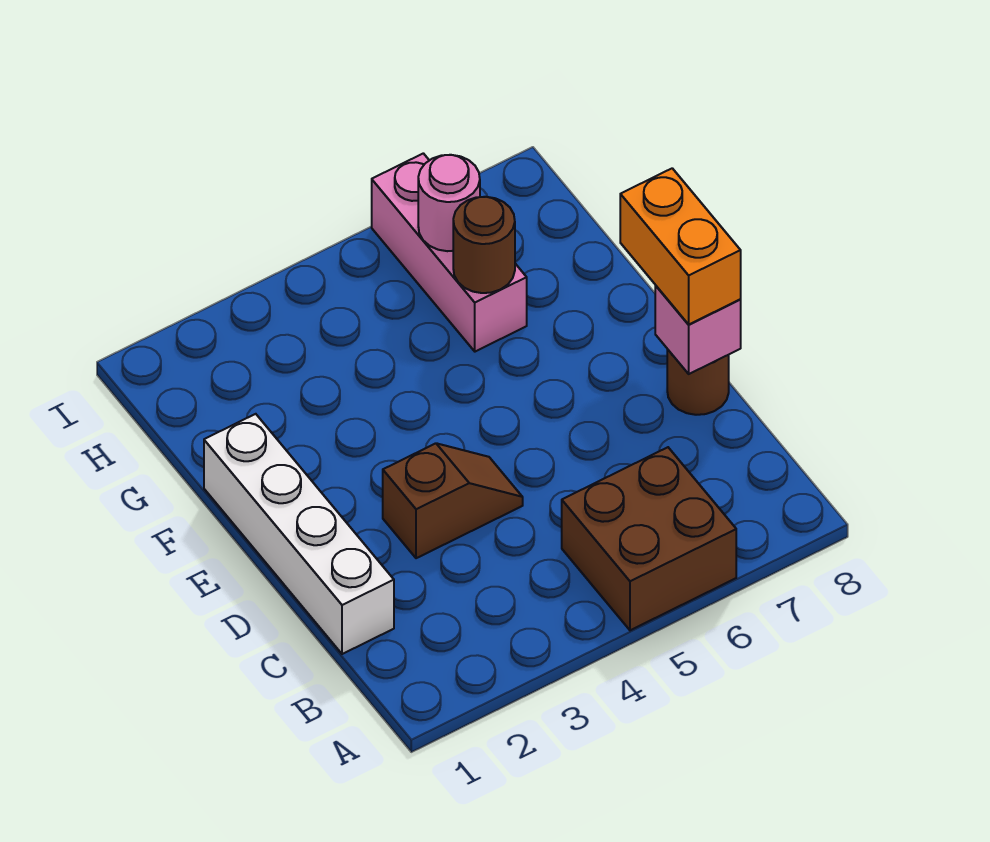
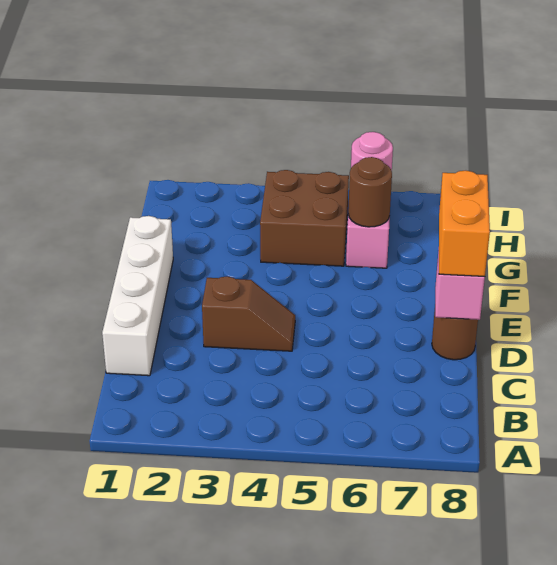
brown brick A5:B6 level 1 -> brown brick G4:H5 level 1

